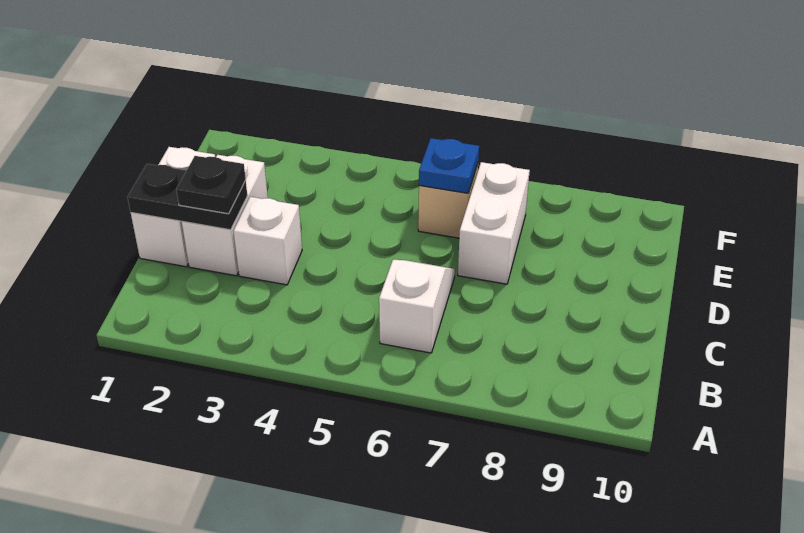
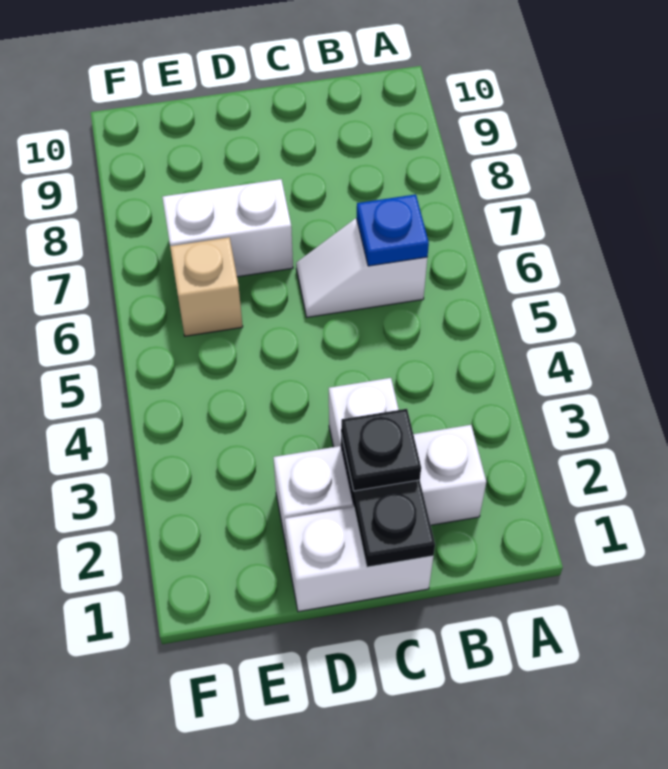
white brick C2:D2 level 1 -> white brick B2:D2 level 1
blue plate E6 level 2 -> blue plate B6 level 2

